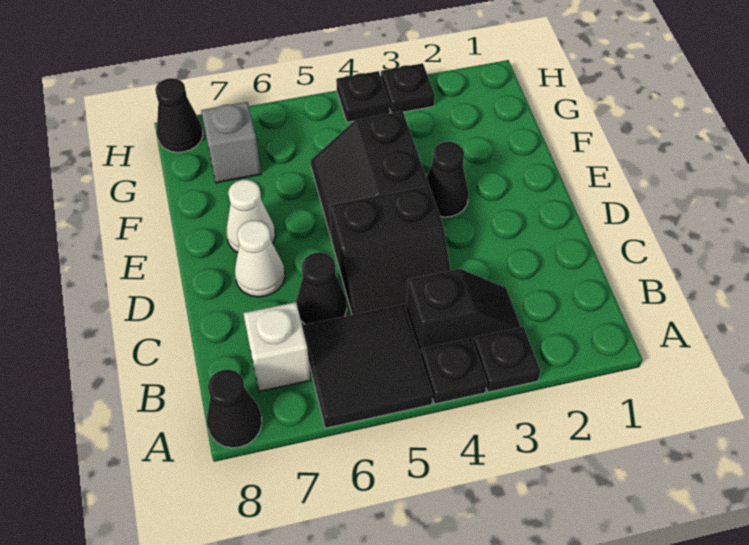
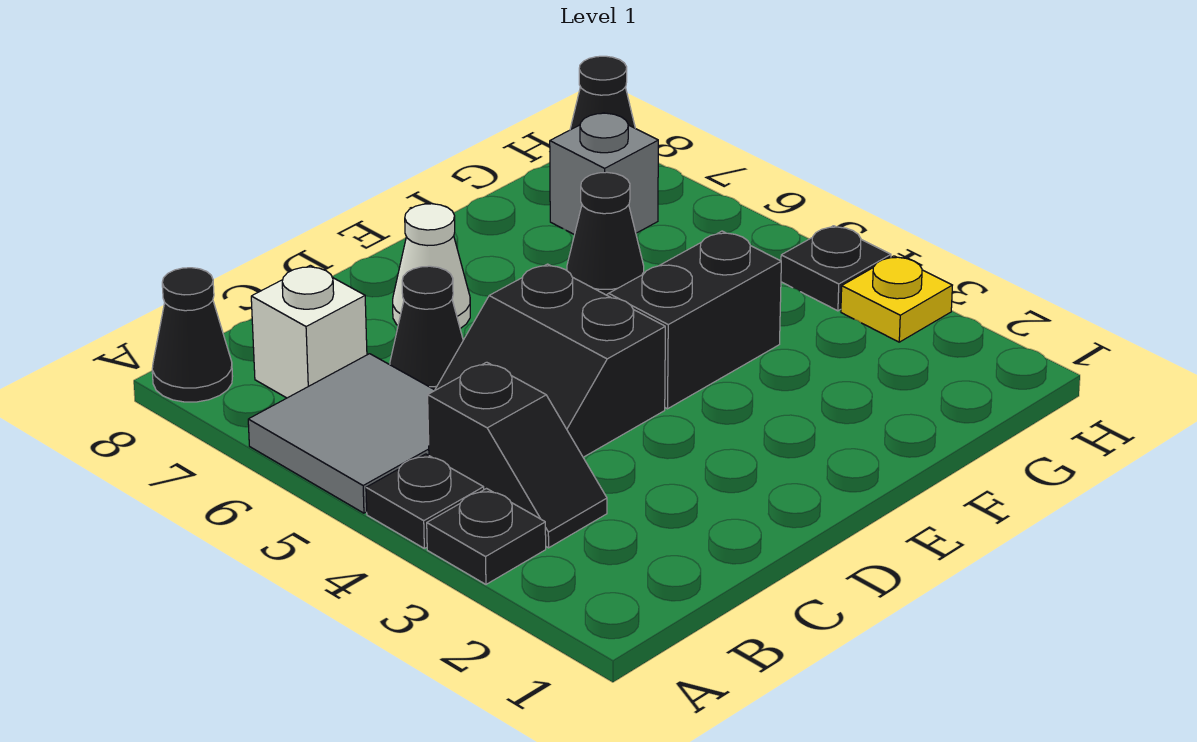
black tile A5:B6 level 1 -> grey tile A5:B6 level 1
black cone E3 level 1 -> black cone F6 level 1
white cone E7 level 1 -> none
black plate H3 level 1 -> yellow plate H3 level 1

